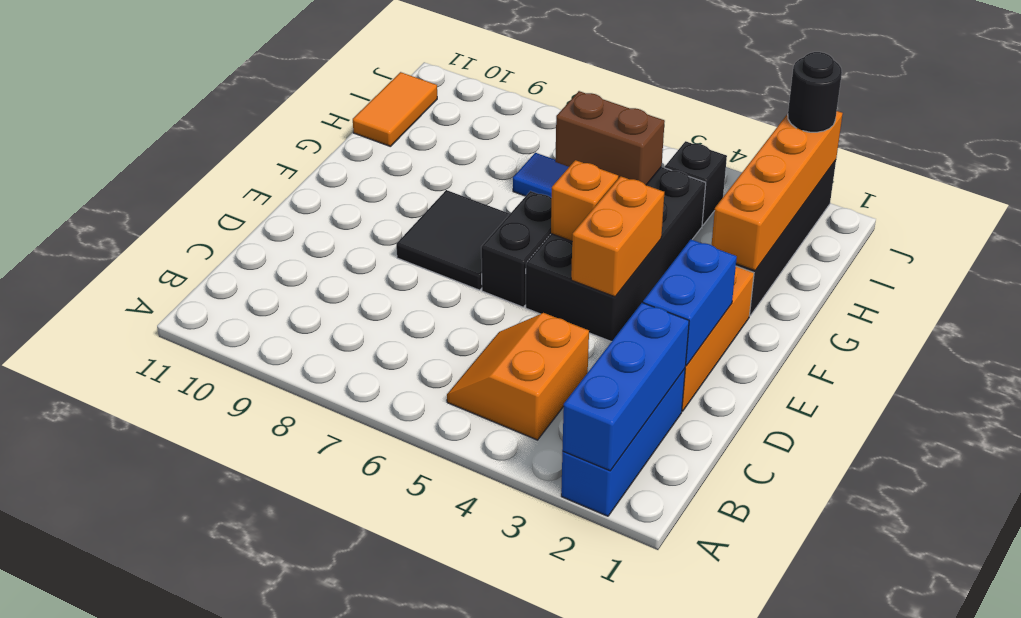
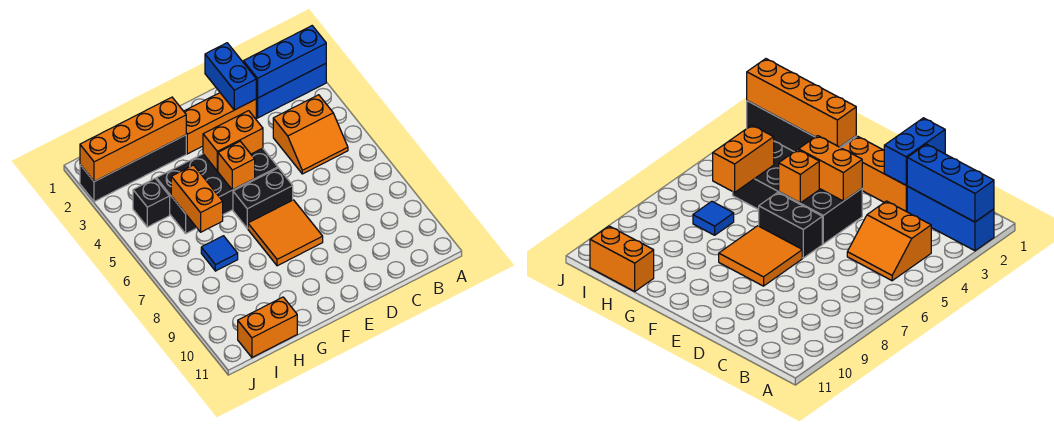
blue brick D2:E2 level 2 -> blue brick D1:D2 level 2
black tile E7:F8 level 1 -> orange tile E7:F8 level 1
brown brick H5:H6 level 2 -> orange brick H5:H6 level 2
orange tile H11:I11 level 1 -> orange brick H11:I11 level 1
black round brick J2 level 3 -> none

